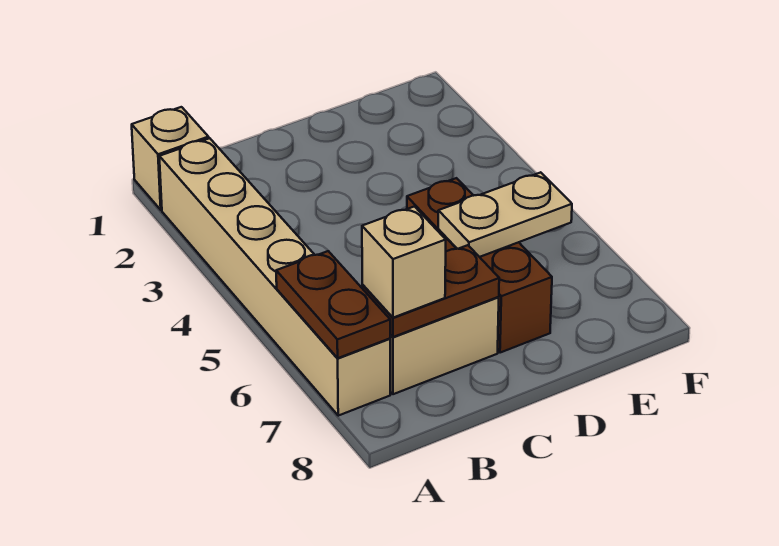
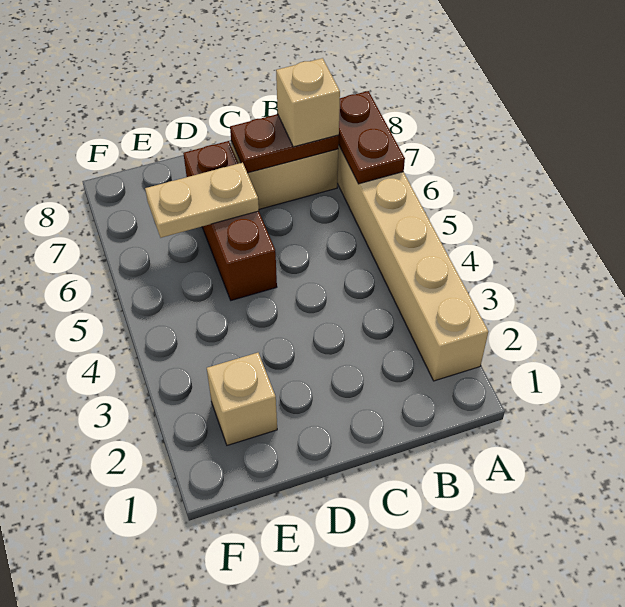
tan brick A1 level 1 -> tan brick E2 level 1

